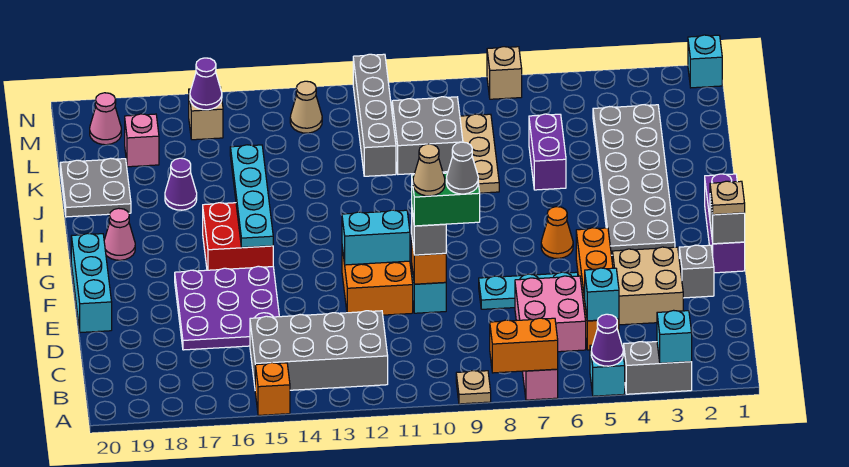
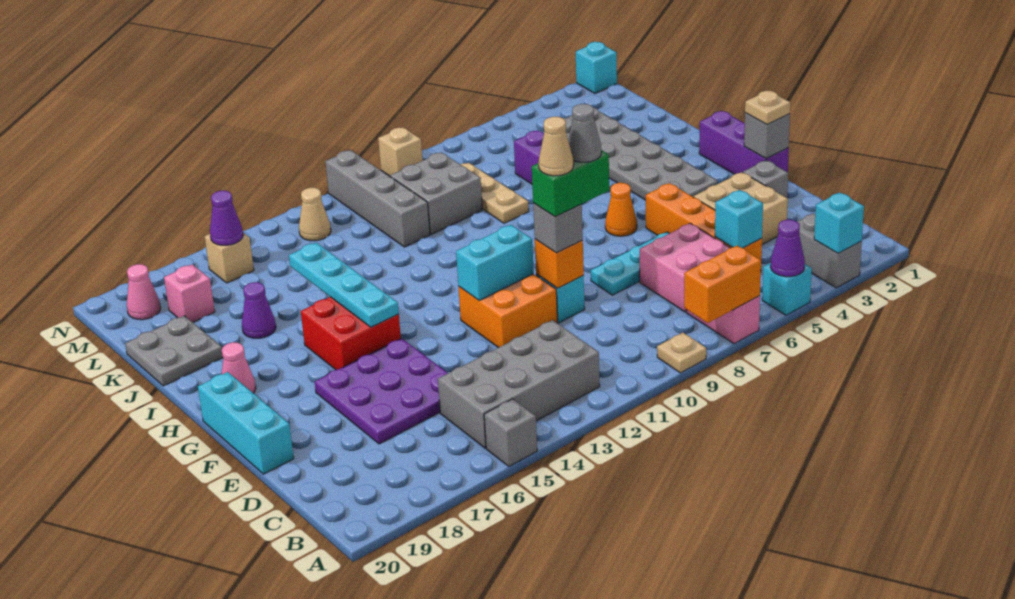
grey brick A3:A4 level 1 -> grey brick A3:B3 level 1
orange brick A15 level 1 -> grey brick A15 level 1
tan brick N7 level 1 -> tan brick N9 level 1

